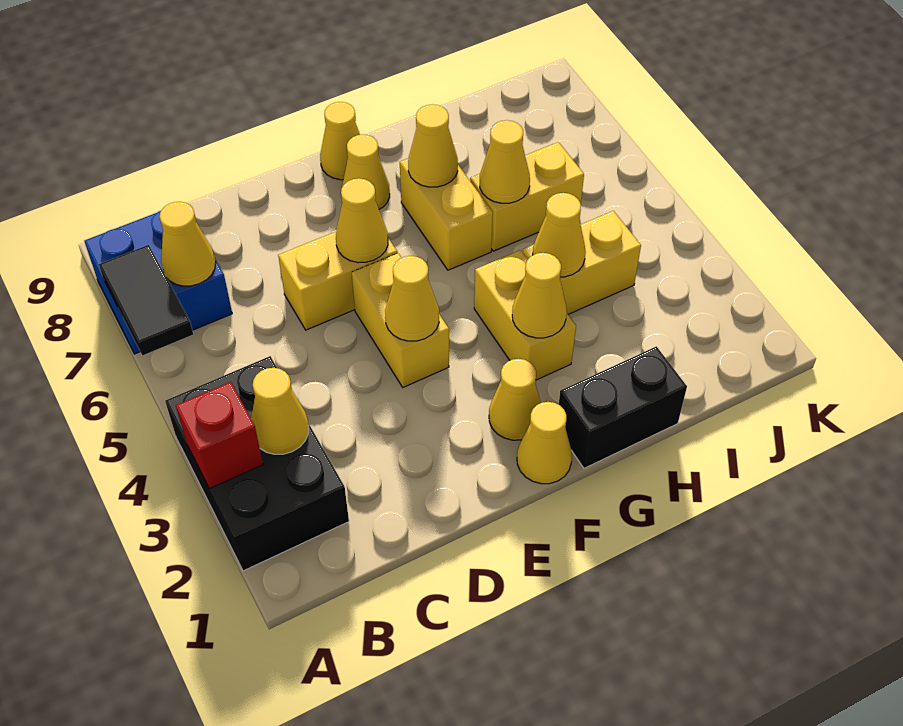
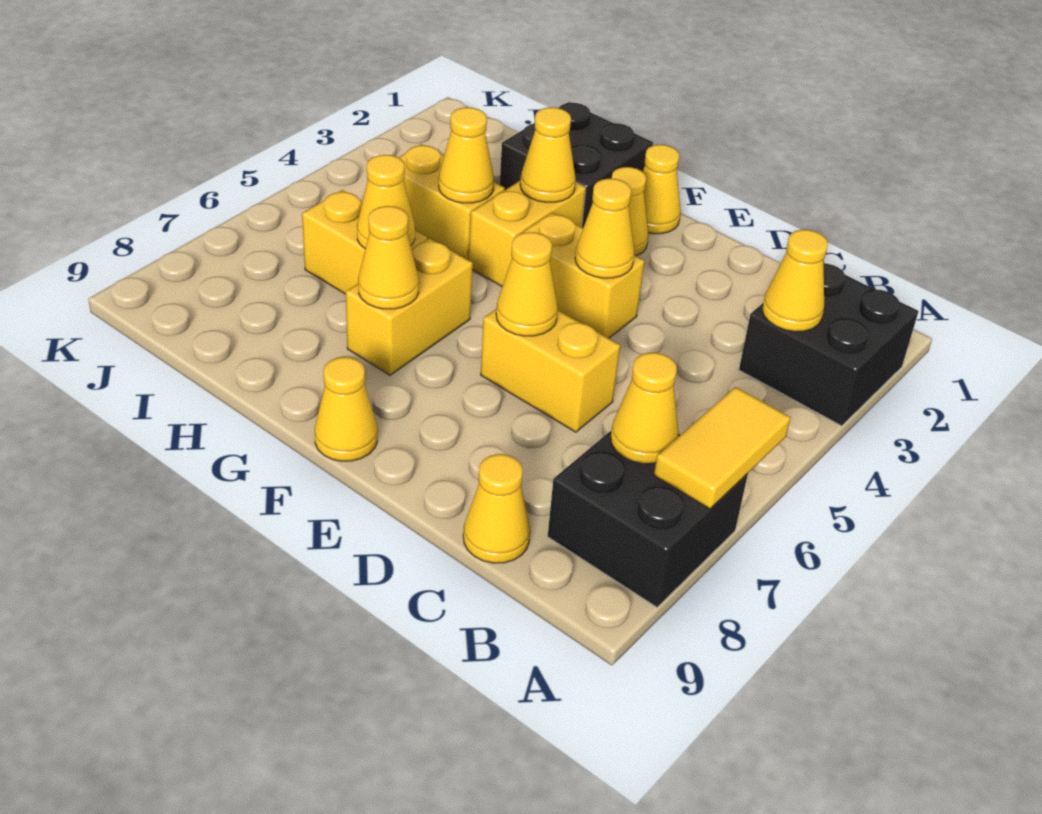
black brick A2:B4 level 1 -> black brick A2:B3 level 1
red brick A3 level 2 -> none
black tile A6:A7 level 2 -> yellow tile A6:A7 level 2
blue brick A7:B8 level 1 -> black brick A7:B8 level 1
yellow brick E4:E5 level 1 -> yellow brick E4:F4 level 1
yellow cone F8 level 1 -> yellow cone C9 level 1
black brick G1:H1 level 1 -> black brick G1:H2 level 1

